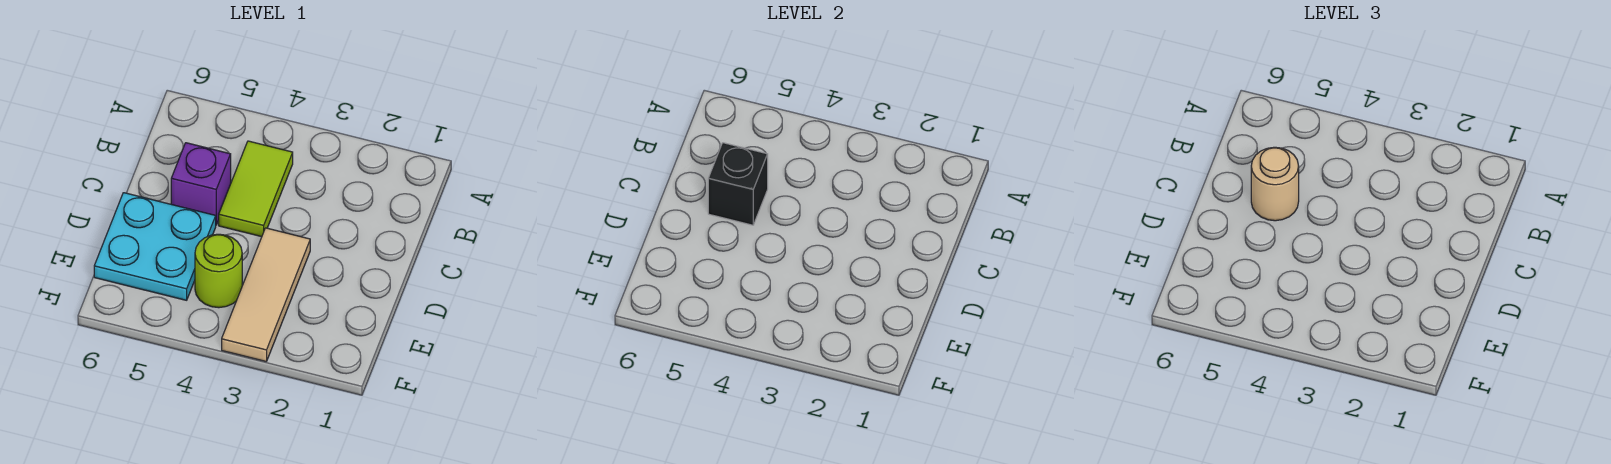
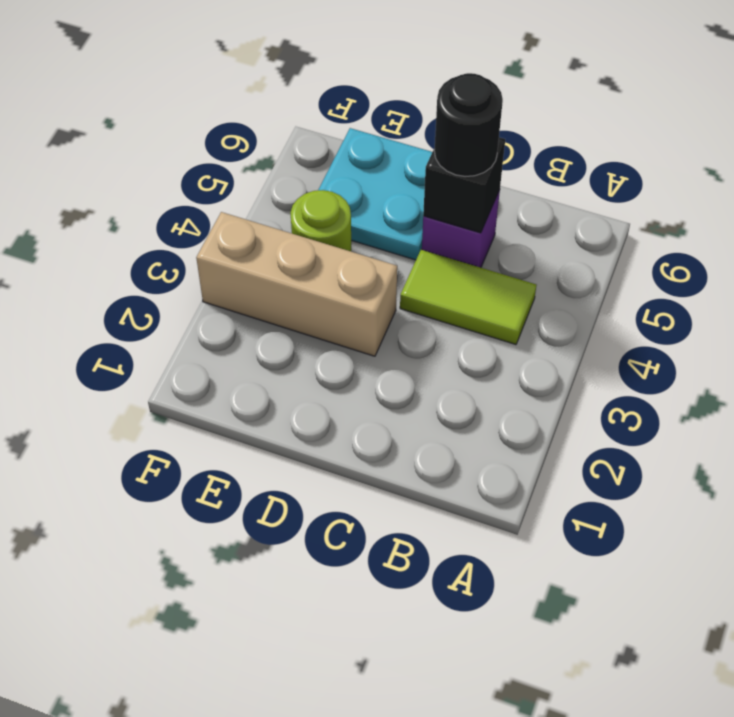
tan round brick C5 level 3 -> black round brick C5 level 3
tan tile D3:F3 level 1 -> tan brick D3:F3 level 1

